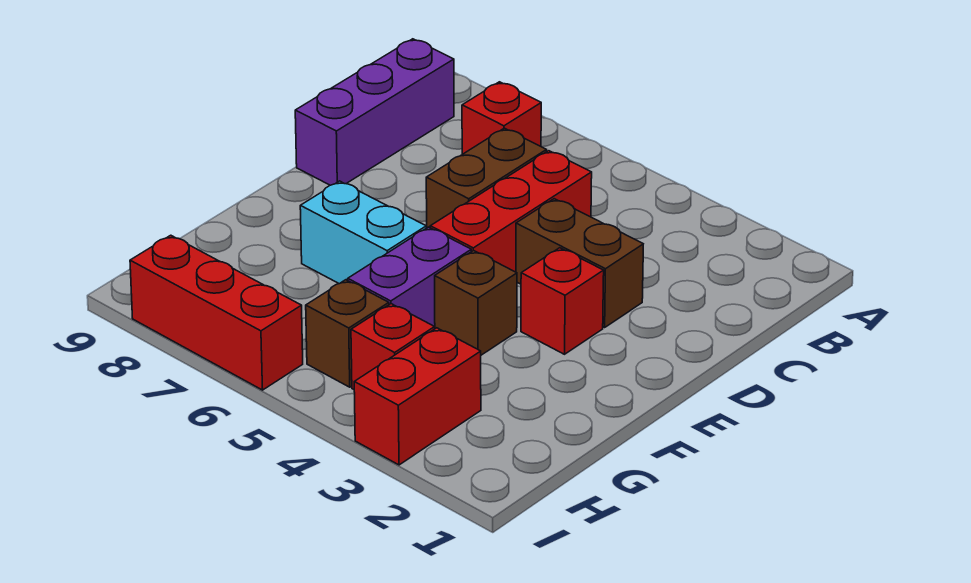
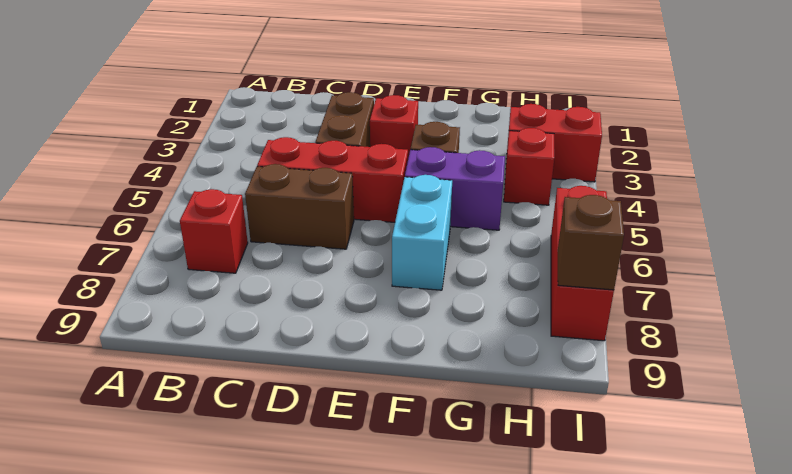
purple brick B9:D9 level 1 -> none
brown brick H5 level 1 -> brown brick I8 level 2

